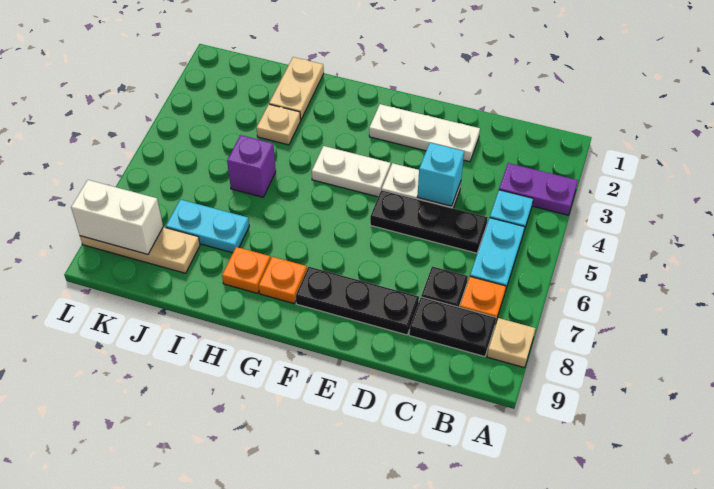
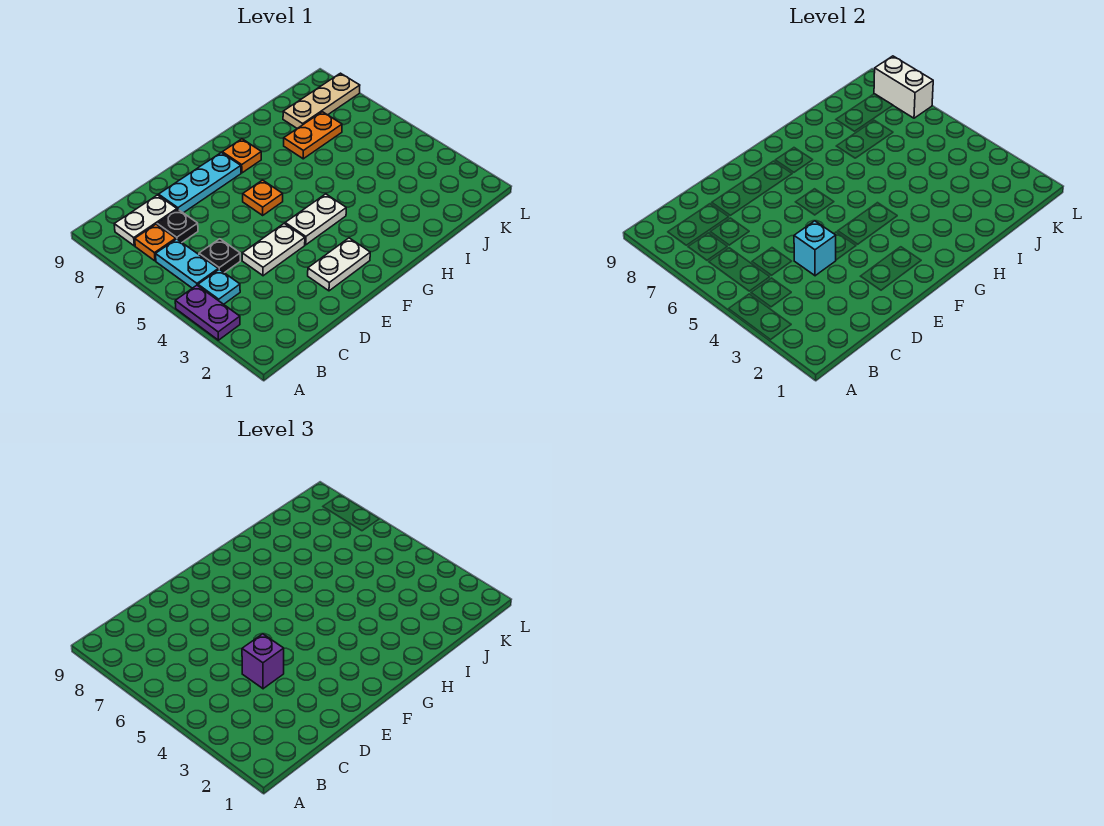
purple plate A3:B3 level 1 -> purple plate A3:A4 level 1
tan plate A8 level 1 -> none
black plate B8:C8 level 1 -> white plate B8:C8 level 1
black plate C5:E5 level 1 -> black plate C5 level 1
white plate D2:F2 level 1 -> white plate E2:F2 level 1
black plate D8:F8 level 1 -> cyan plate D8:F8 level 1
orange plate H8 level 1 -> orange plate F6 level 1
tan plate I1:I2 level 1 -> none
tan plate I3 level 1 -> none
purple brick I5 level 1 -> purple brick D4 level 3
cyan plate I7:J7 level 1 -> orange plate I7:J7 level 1
white brick K8:L8 level 2 -> white brick L7:L8 level 2

